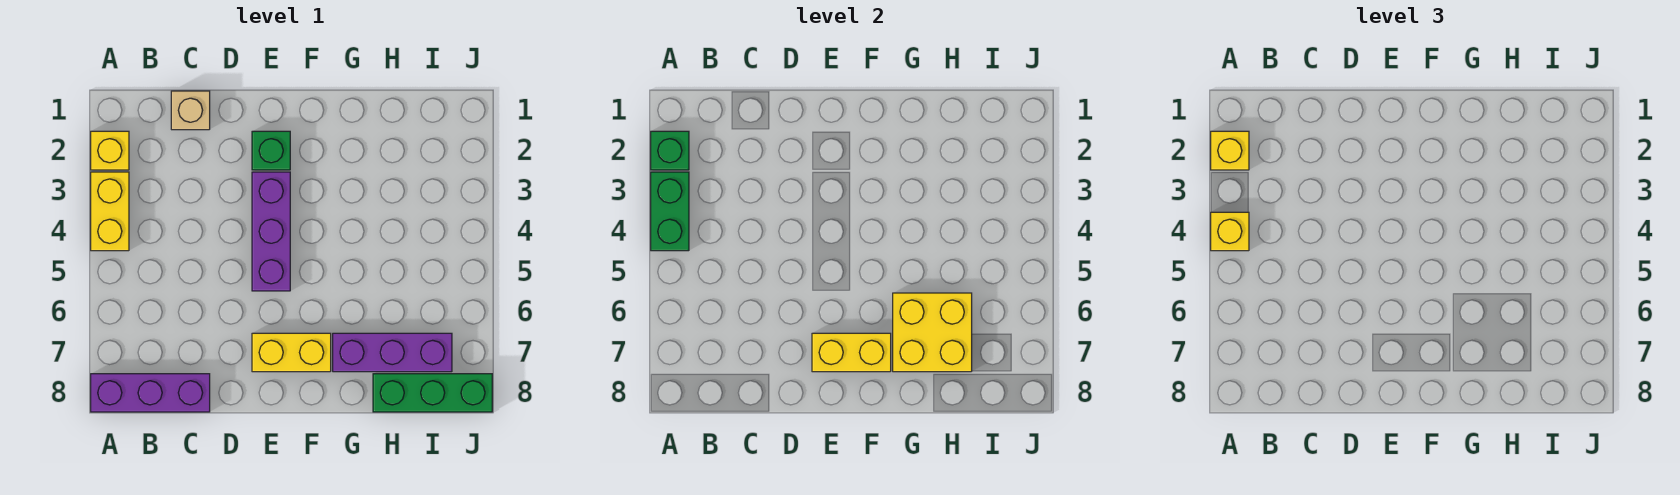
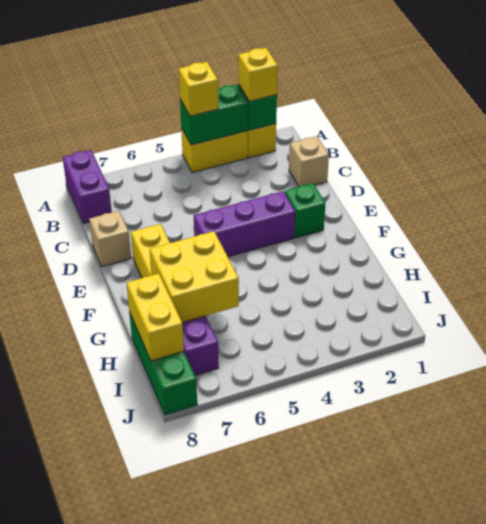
purple brick A8:C8 level 1 -> purple brick A8:B8 level 1
none -> tan brick D8 level 1
yellow brick E7:F7 level 2 -> yellow brick H8:I8 level 2

